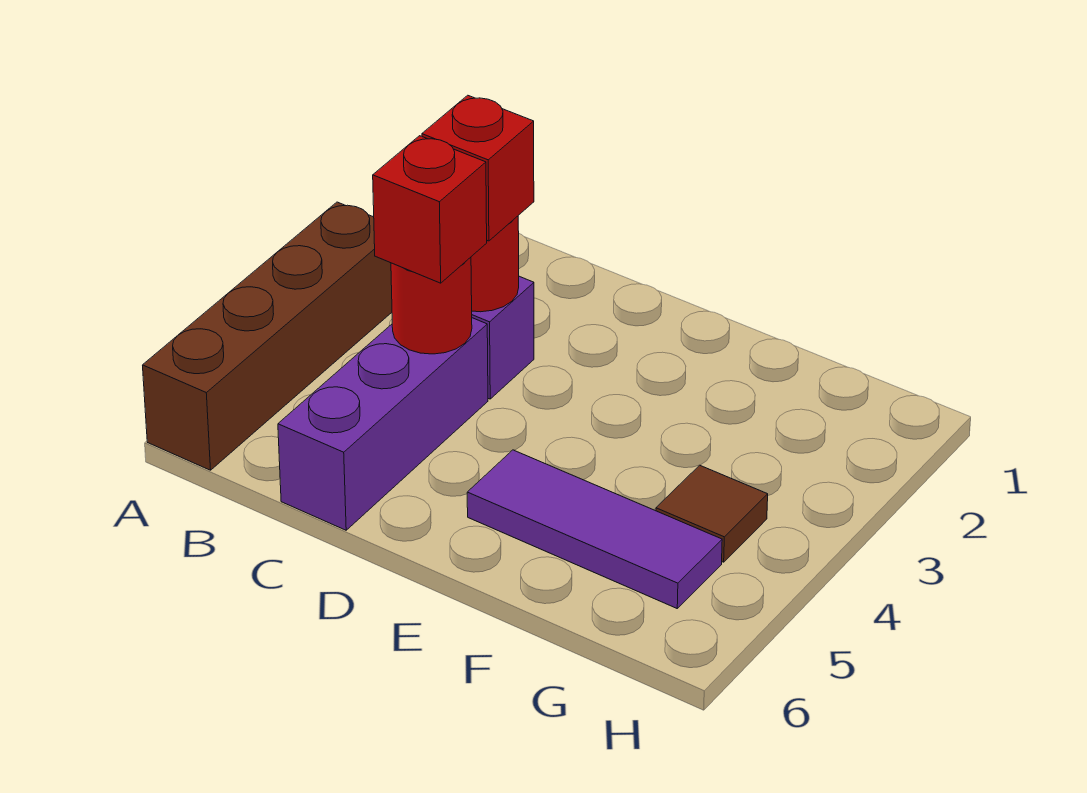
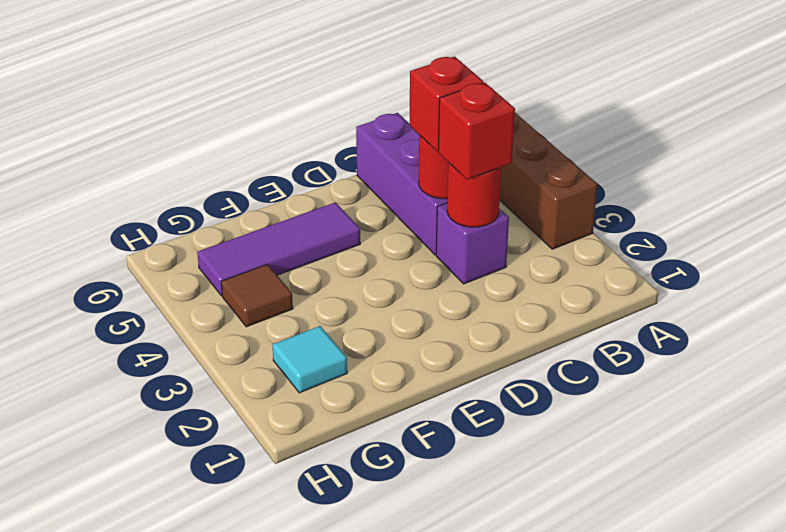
none -> cyan tile G2 level 1

